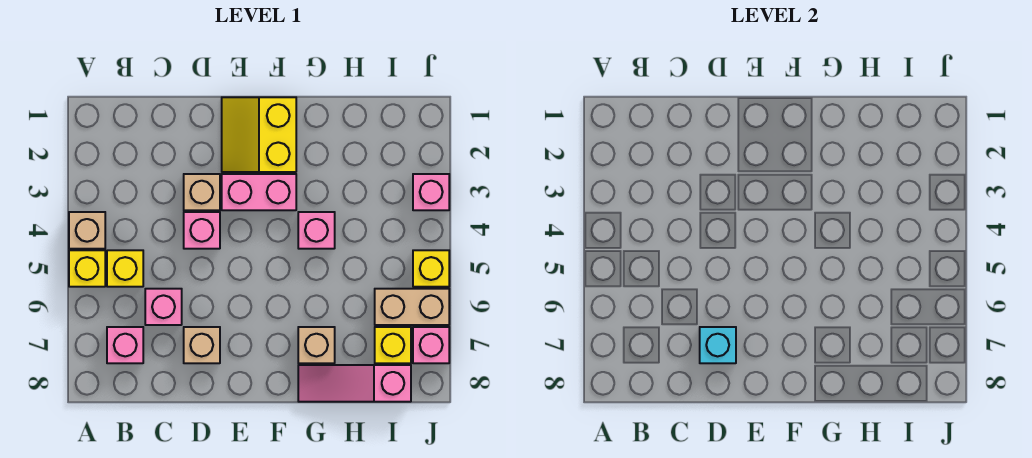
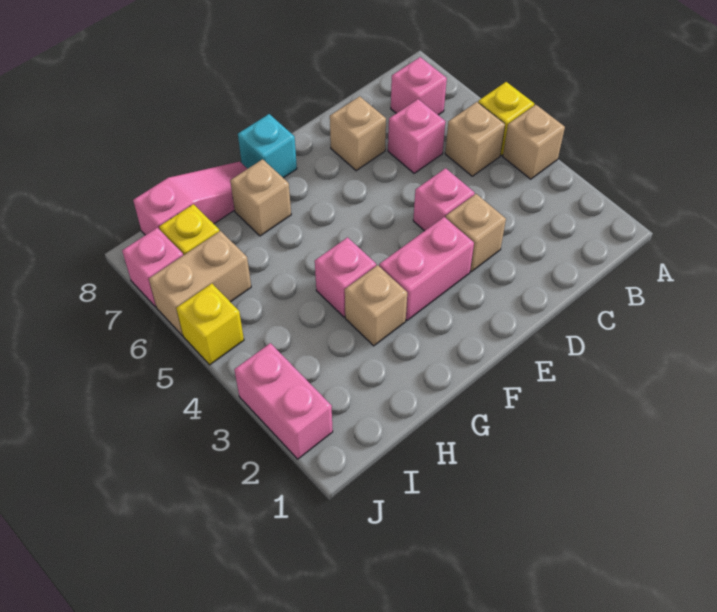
yellow brick B5 level 1 -> tan brick B5 level 1
cyan brick D7 level 2 -> cyan brick F8 level 1
yellow slope E1:F2 level 1 top F -> none
none -> tan brick G3 level 1
pink brick J3 level 1 -> pink brick J2:J3 level 1

